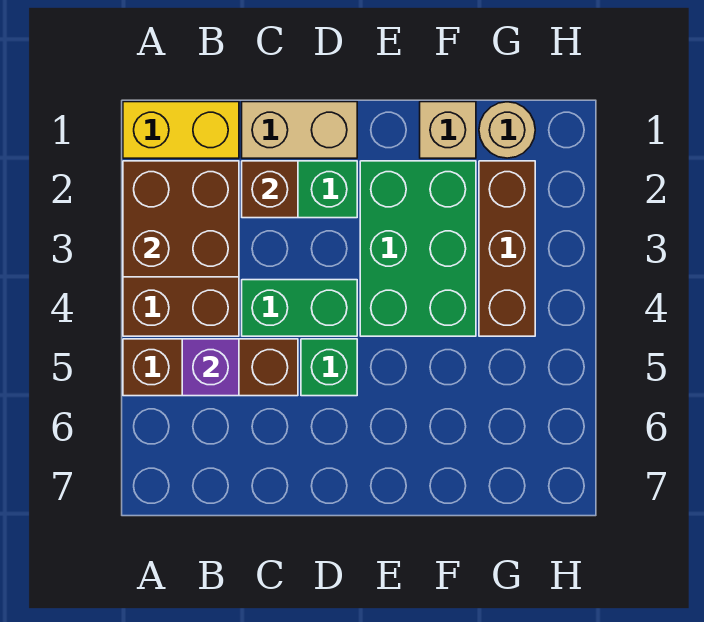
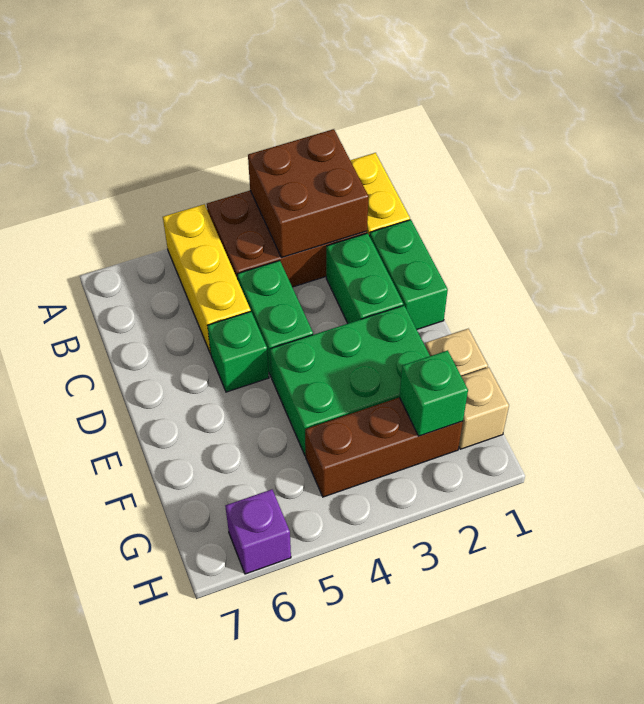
brown brick A5:C5 level 1 -> yellow brick A5:C5 level 1
purple brick B5 level 2 -> purple brick H6 level 1
tan brick C1:D1 level 1 -> green brick C1:D1 level 1
brown brick C2 level 2 -> none
tan round brick G1 level 1 -> tan brick G1 level 1
none -> green brick G2 level 2

